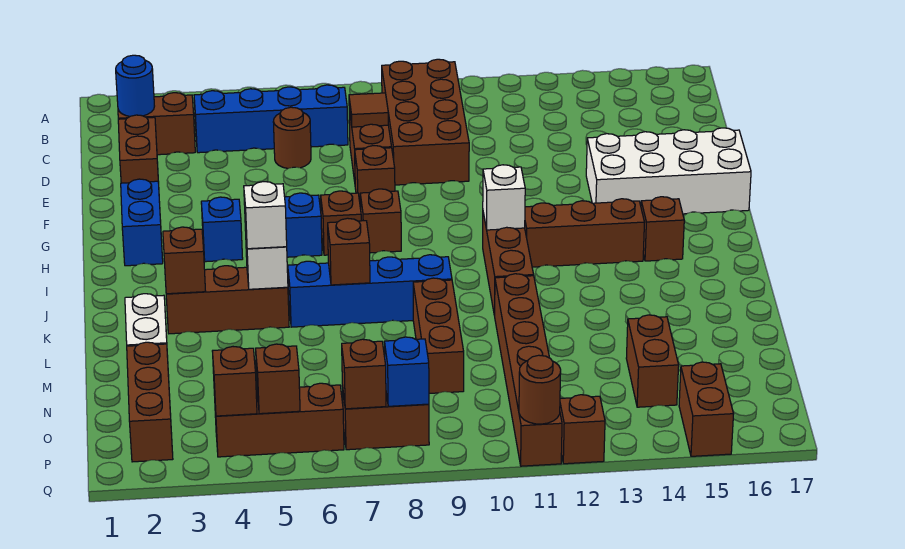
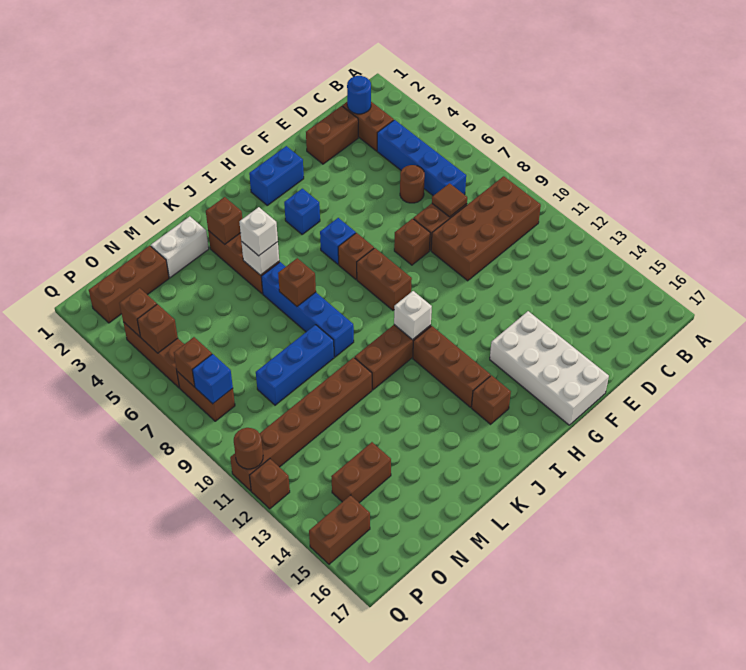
brown brick H8 level 1 -> brown brick H8:H9 level 1
brown brick L9:N9 level 1 -> blue brick L9:N9 level 1

